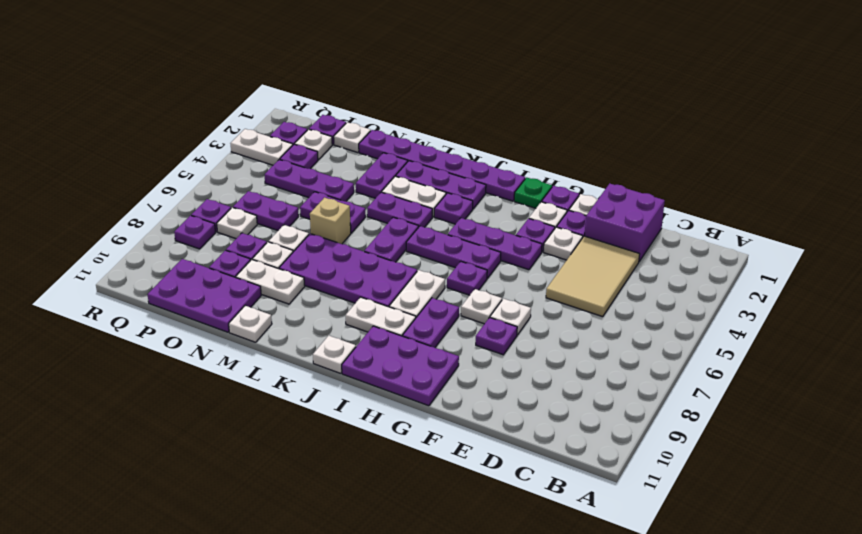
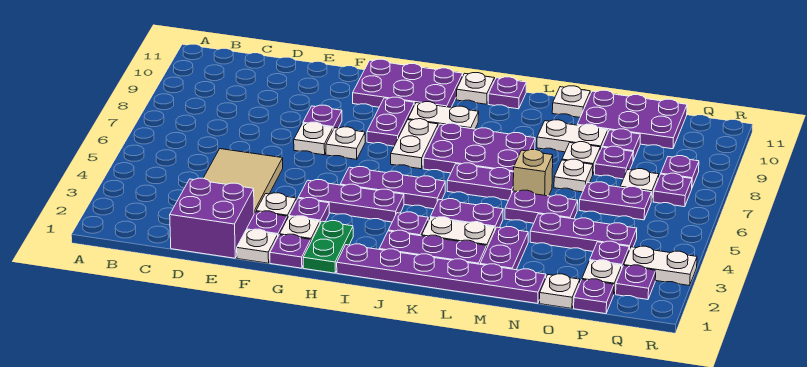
green plate H1 level 1 -> green plate H1:H2 level 1
purple plate H6 level 1 -> purple plate K11 level 1
purple plate J7:M8 level 1 -> purple plate J7:L8 level 1
purple plate K5:K6 level 1 -> purple plate K6:L6 level 1

